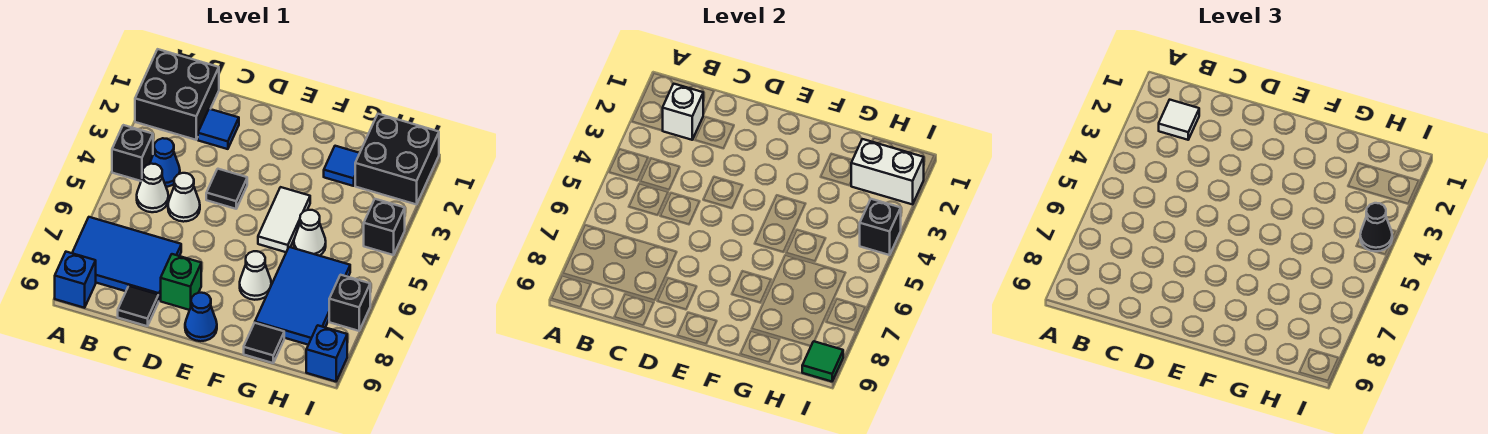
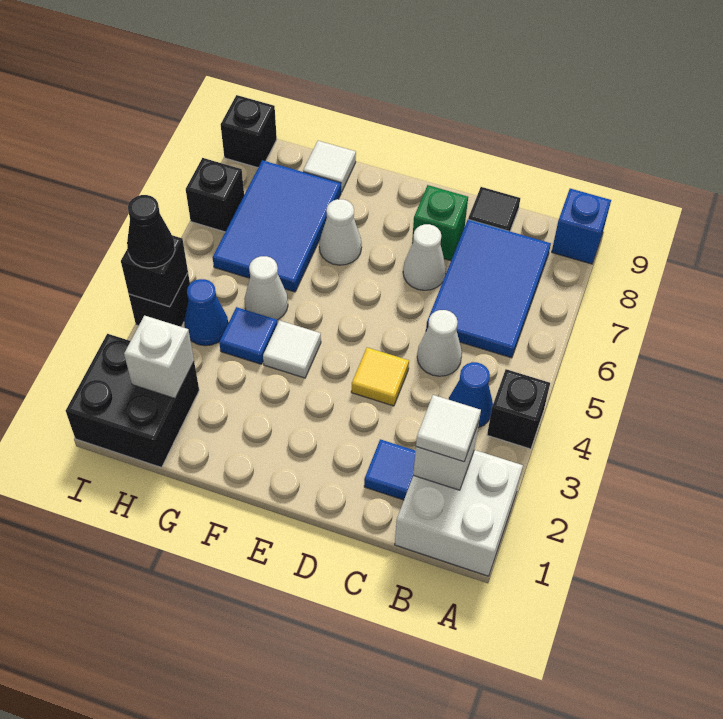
black brick A1:B2 level 1 -> white brick A1:B2 level 1
blue tile A7:C8 level 1 -> blue tile B6:C8 level 1
white cone B5 level 1 -> white cone D7 level 1
black tile D4 level 1 -> yellow tile D4 level 1
blue cone E9 level 1 -> blue cone H4 level 1
white tile F4:F5 level 1 -> white tile F4 level 1
blue tile G2 level 1 -> blue tile G4 level 1
black tile G9 level 1 -> white tile G9 level 1
white brick H2:I2 level 2 -> white brick H2 level 2
blue brick I9 level 1 -> black brick I9 level 1
green tile I9 level 2 -> none

